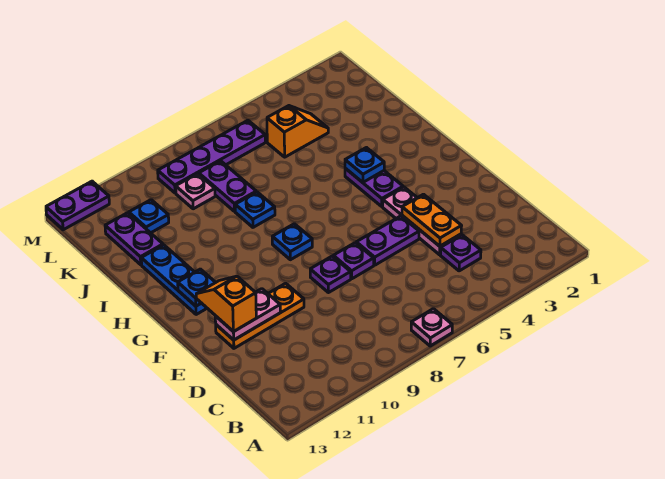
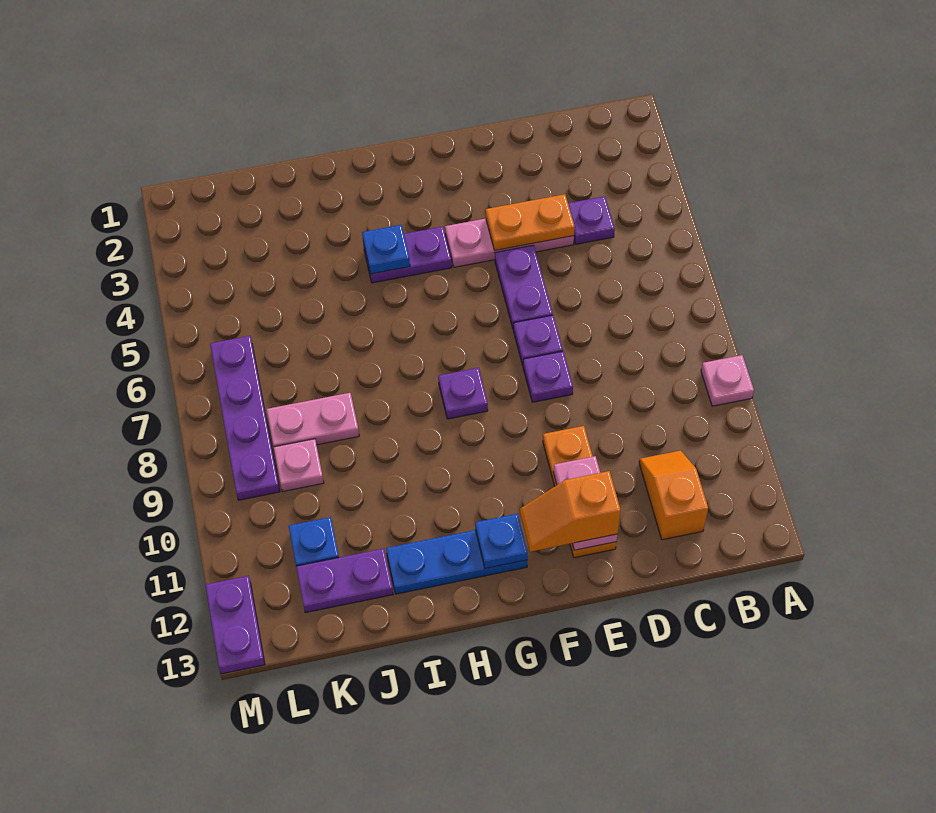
pink plate A7 level 1 -> pink plate A9 level 1
blue plate G8 level 1 -> purple plate G8 level 1
blue plate I8 level 1 -> none
purple plate J8:K8 level 1 -> pink plate J8:K8 level 1
orange slope K4:K5 level 1 top 5 -> orange slope C11:C12 level 1 top 12

